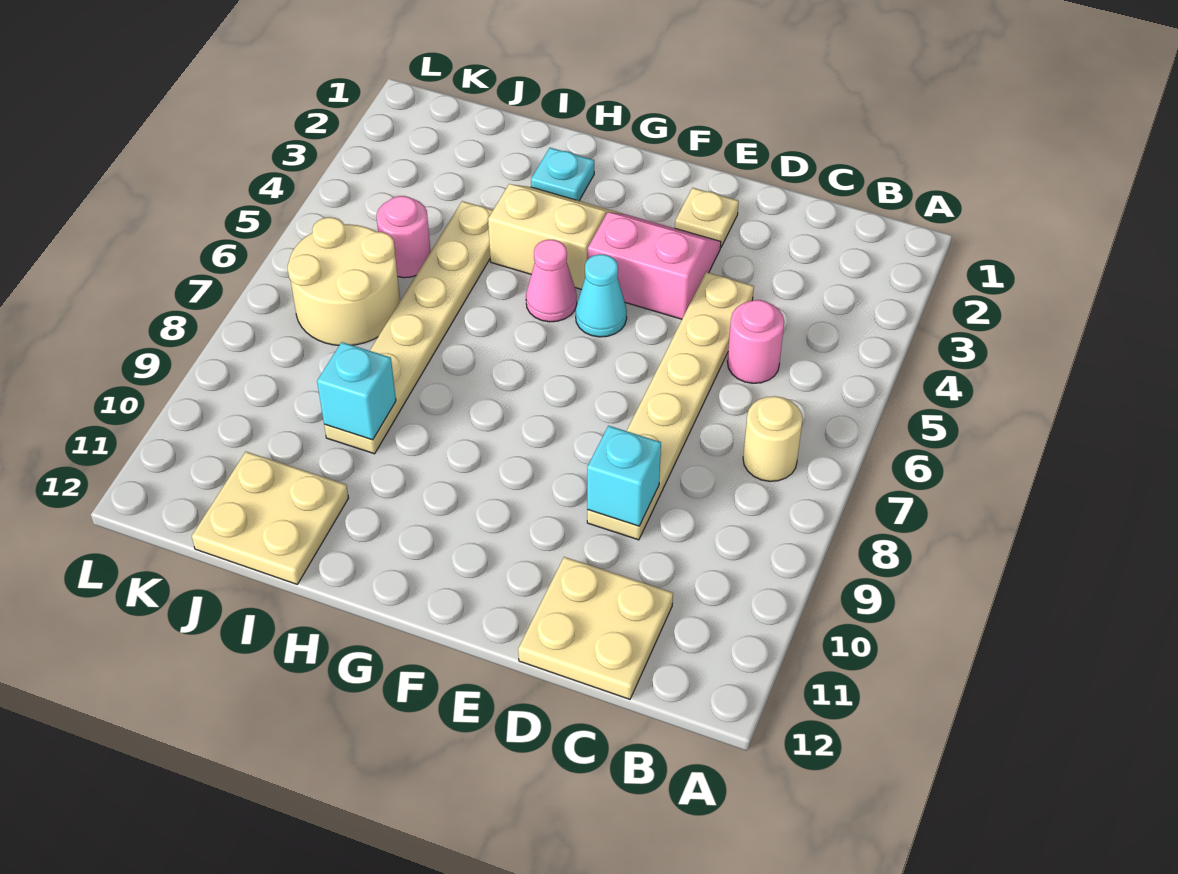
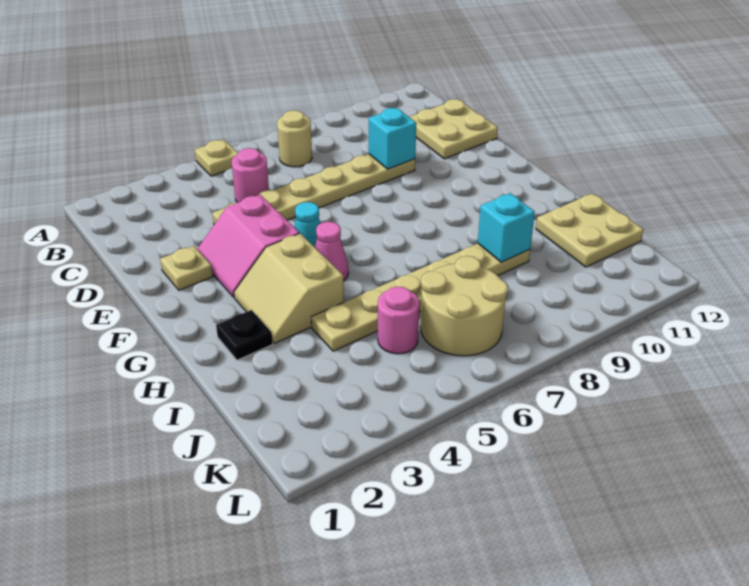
none -> tan plate A5 level 1
cyan plate H2 level 1 -> black plate H2 level 1

